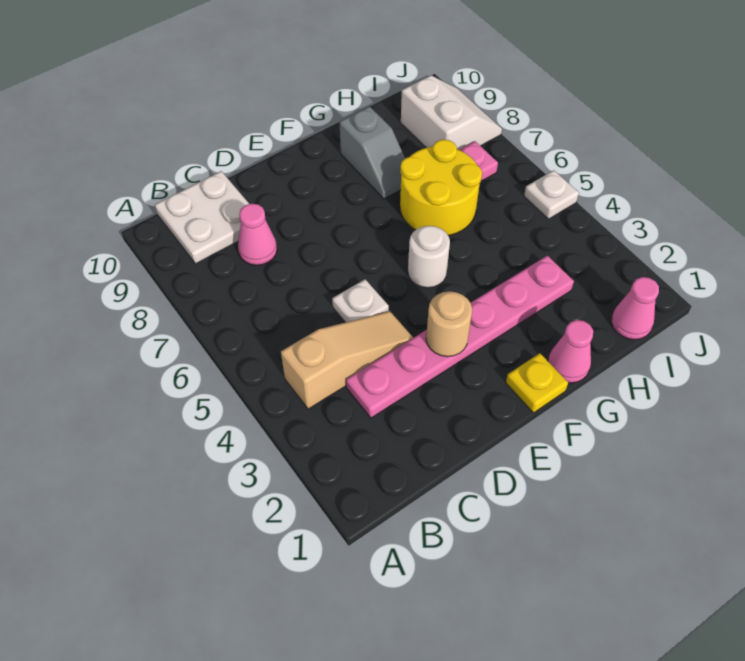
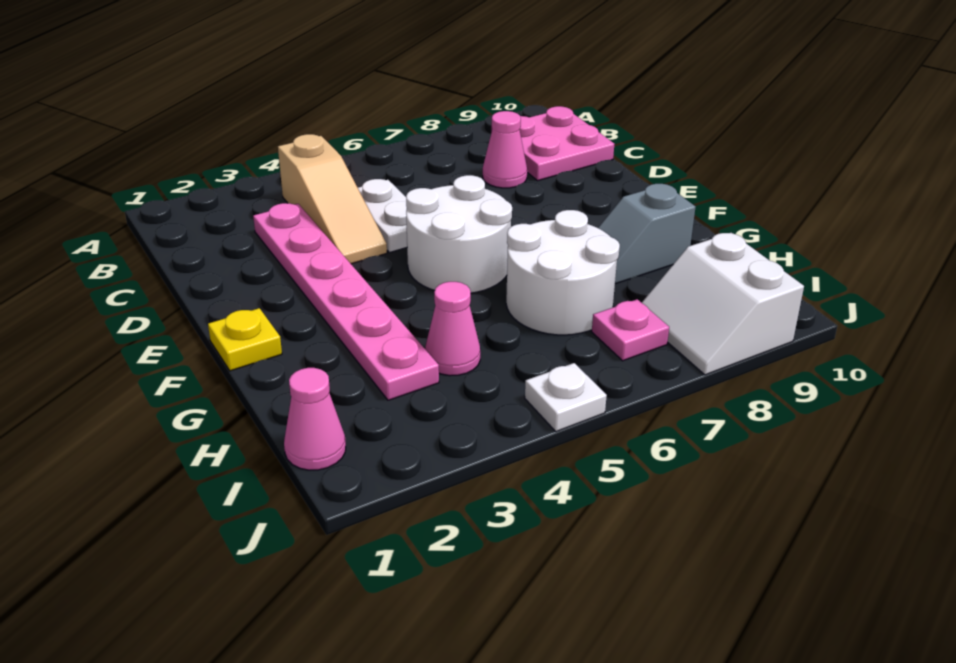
white plate B9:C10 level 1 -> pink plate B9:C10 level 1
white plate D5 level 1 -> white plate C5:D5 level 1
tan round brick E3 level 2 -> none
white round brick F5 level 1 -> white round brick E5:F6 level 1
pink cone G1 level 1 -> pink cone H4 level 1
yellow round brick G6:H7 level 1 -> white round brick G6:H7 level 1
white slope I8:J9 level 1 top I -> white slope I8:J9 level 1 top 9

